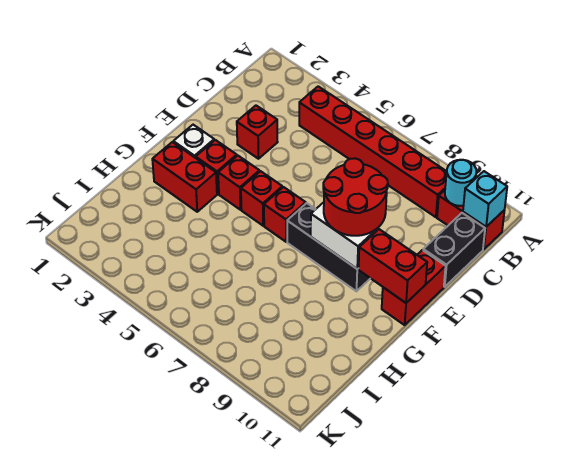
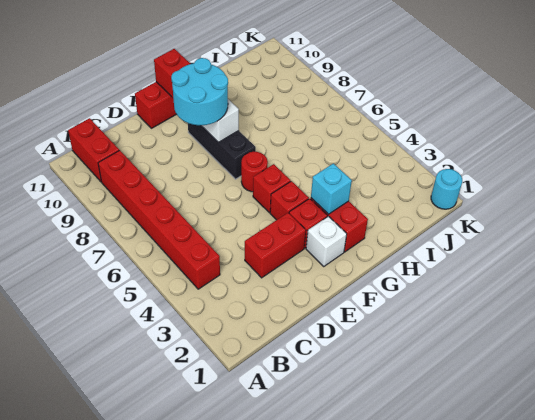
cyan round brick B10 level 2 -> cyan round brick K1 level 1
cyan brick B11 level 2 -> cyan brick G3 level 2
black brick C11:D11 level 1 -> none
red brick D3 level 1 -> red brick D3:E3 level 1
red round brick E8:F9 level 3 -> cyan round brick E8:F9 level 3
red brick F6 level 1 -> red round brick F6 level 1

